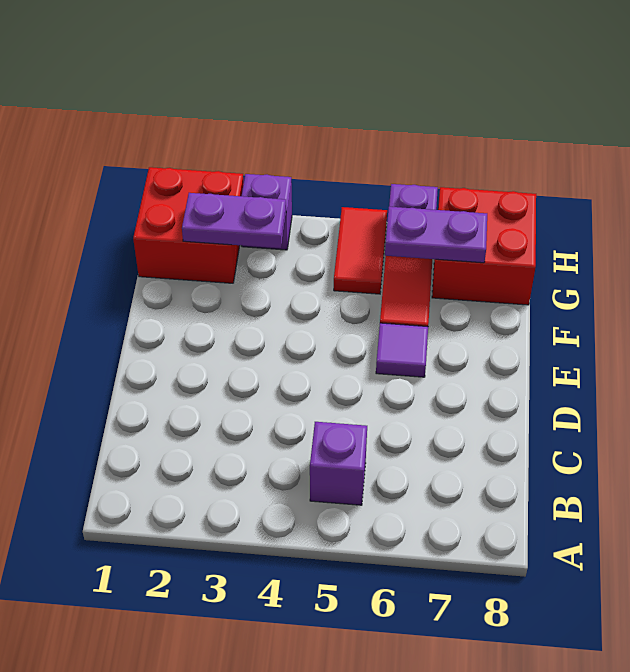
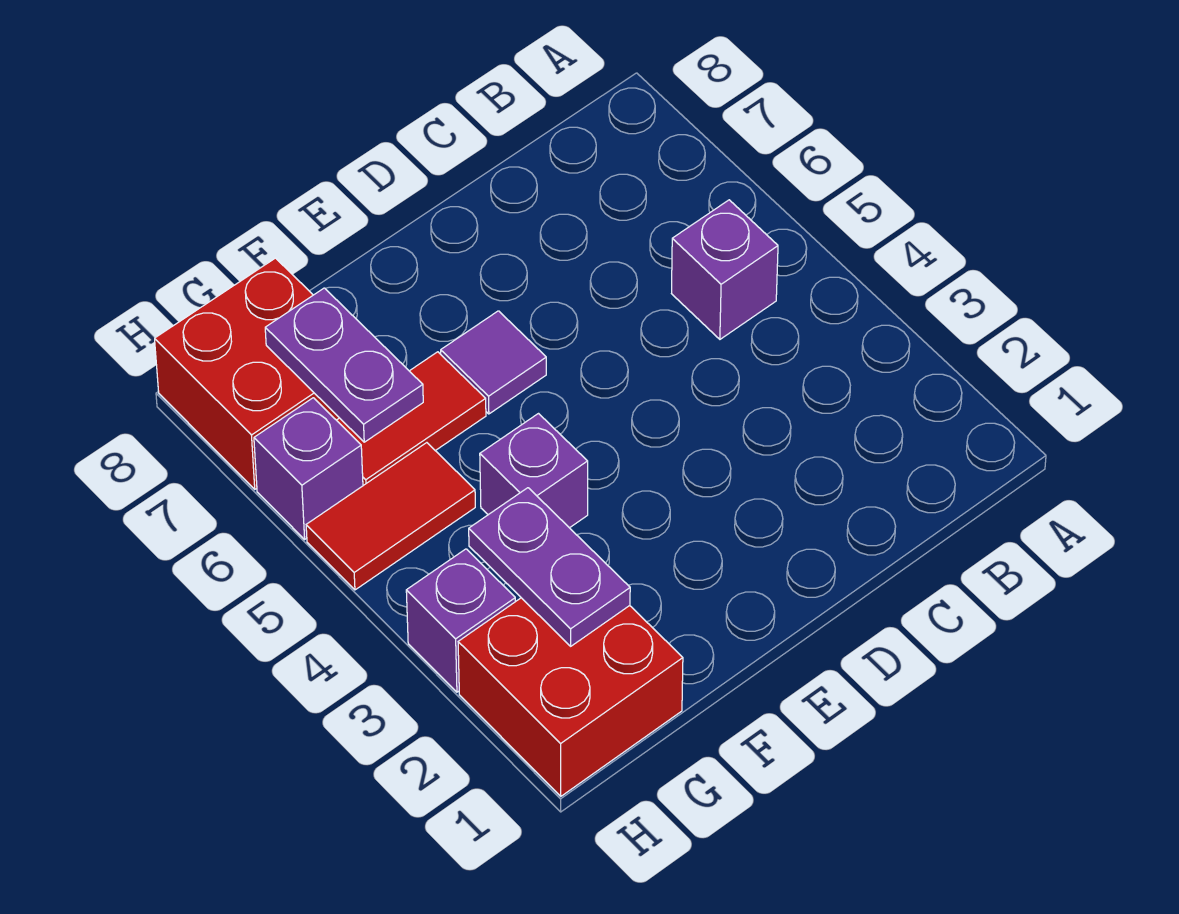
none -> purple brick F4 level 1

